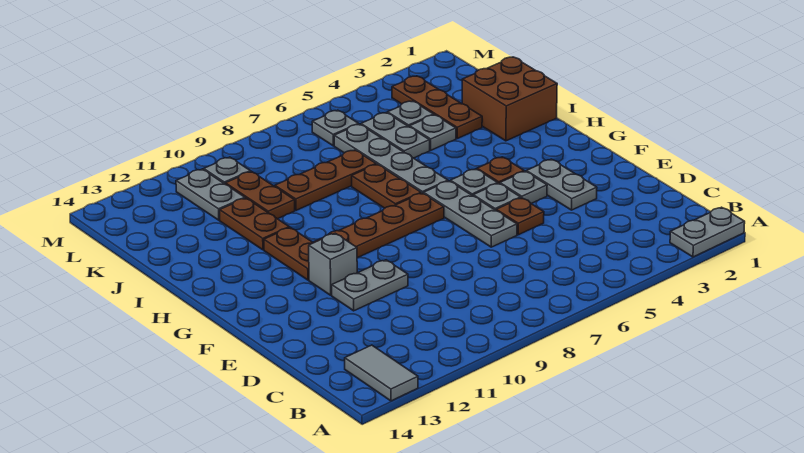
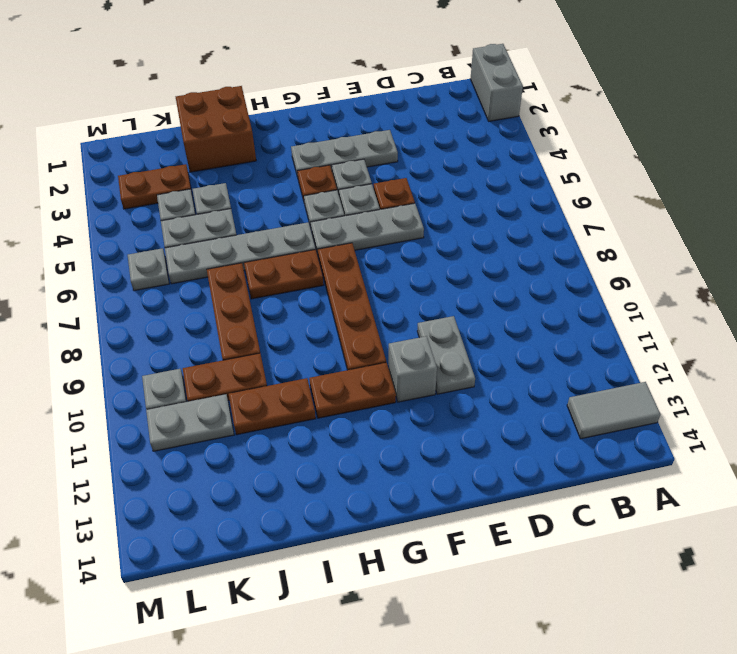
grey plate A1:A2 level 1 -> grey brick A1:A2 level 1
grey plate E3:F3 level 1 -> grey plate E3:G3 level 1
brown plate J3:L3 level 1 -> brown plate K3:L3 level 1

